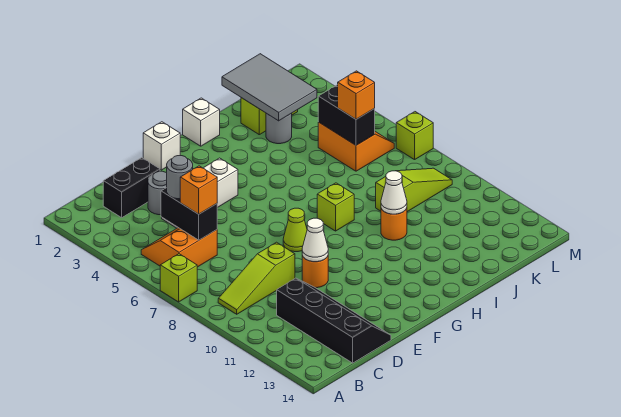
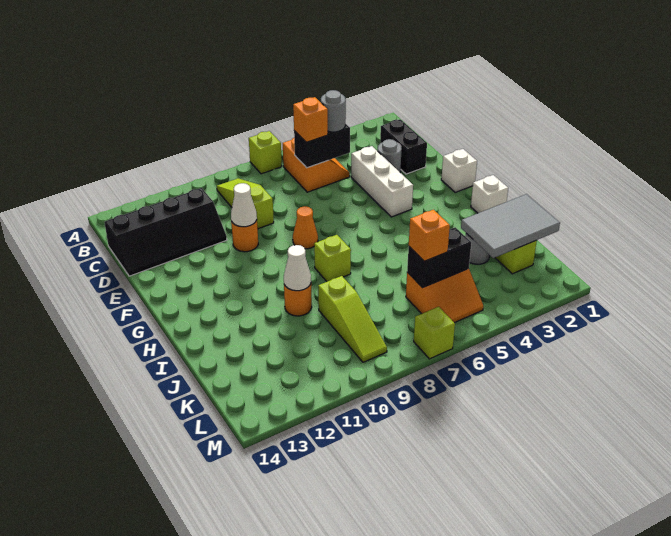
lime cone F8 level 1 -> orange cone F8 level 1

